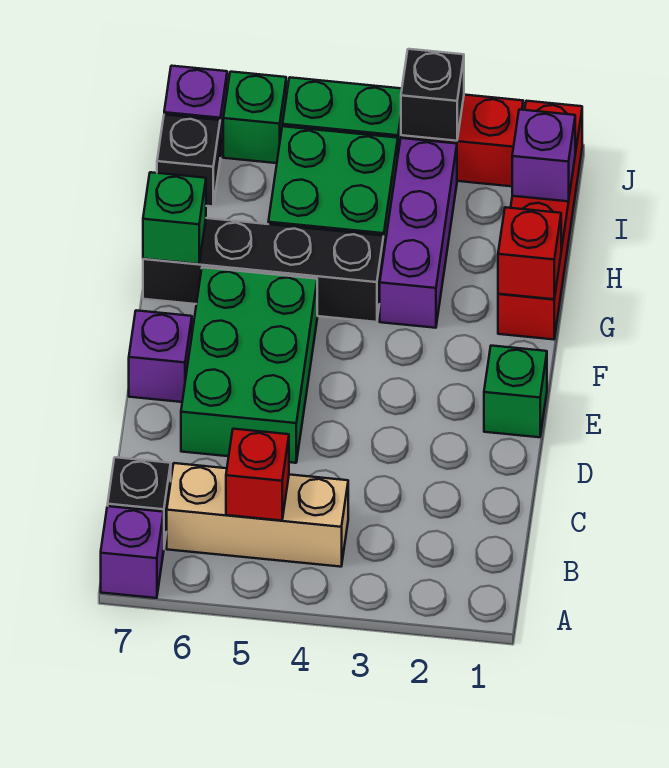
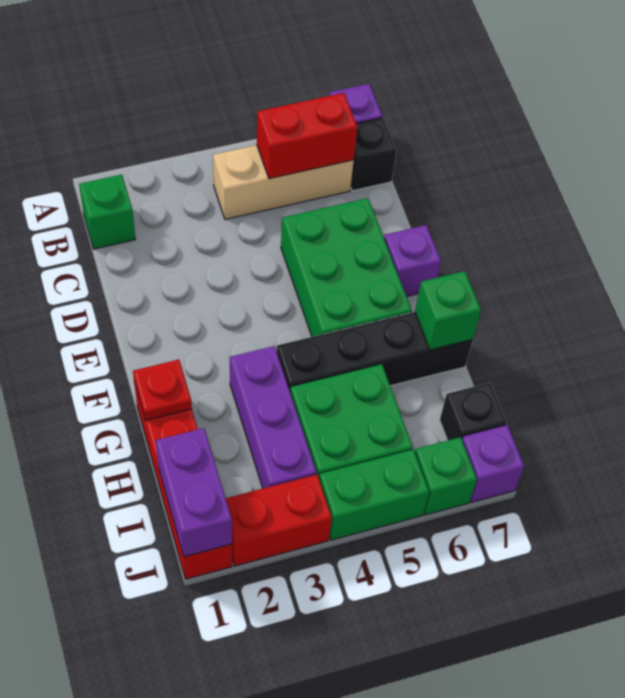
red brick B5 level 2 -> red brick B5:B6 level 2
green brick E1 level 1 -> green brick B1 level 1
red brick G1 level 2 -> red plate G1 level 2
purple brick I1 level 2 -> purple brick I1:J1 level 2
black brick J3 level 2 -> none

